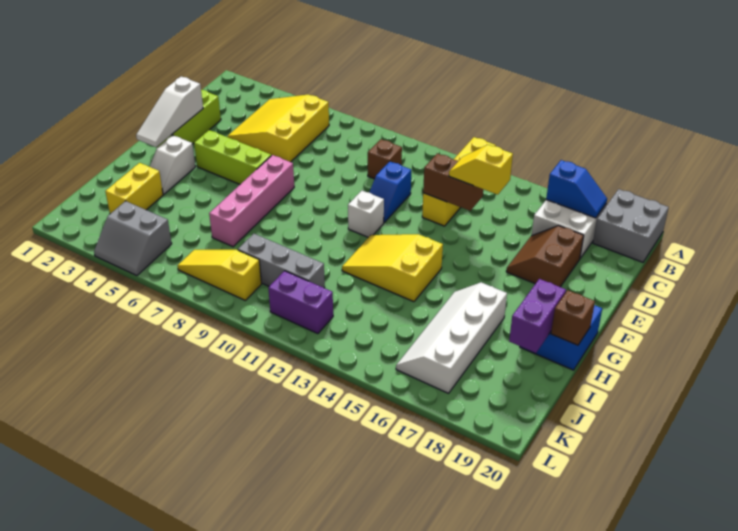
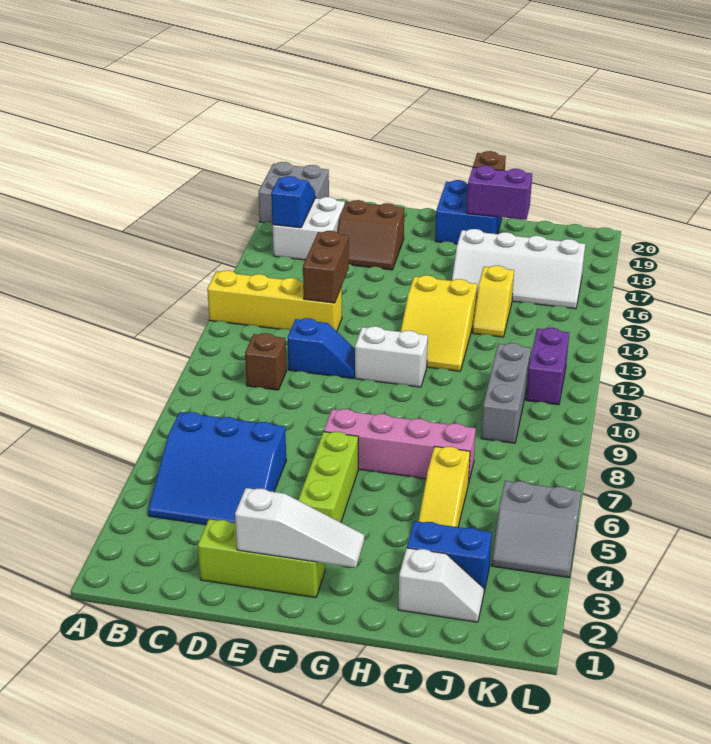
yellow slope B4:D6 level 1 top 6 -> blue slope B4:D6 level 1 top 6
yellow slope D14:D15 level 3 top 15 -> yellow slope I14:I15 level 1 top 15
white brick F11 level 1 -> white brick F11:G11 level 1
white slope G3:H3 level 1 top G -> white slope I2:J2 level 1 top I
yellow brick I3:J3 level 1 -> blue brick I3:J3 level 1
grey slope K4:L5 level 1 top K -> grey slope K4:L5 level 1 top 5
yellow slope K7:K9 level 1 top 9 -> yellow slope I4:I6 level 1 top 6

